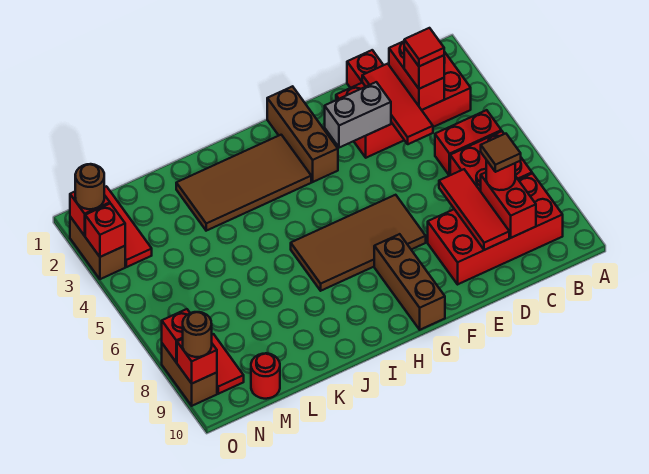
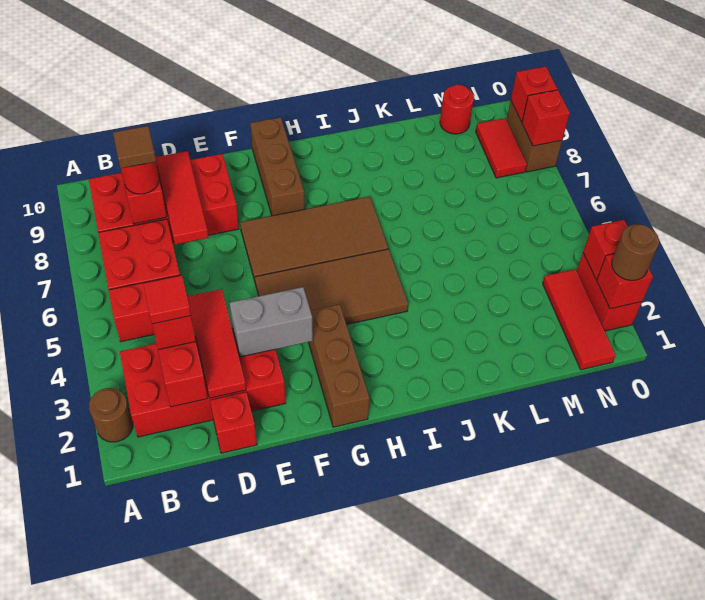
brown tile H2:K3 level 1 -> brown tile F4:I5 level 1
brown brick O2:O3 level 1 -> red brick O2:O3 level 1
brown round brick O9 level 3 -> brown round brick A2 level 1

